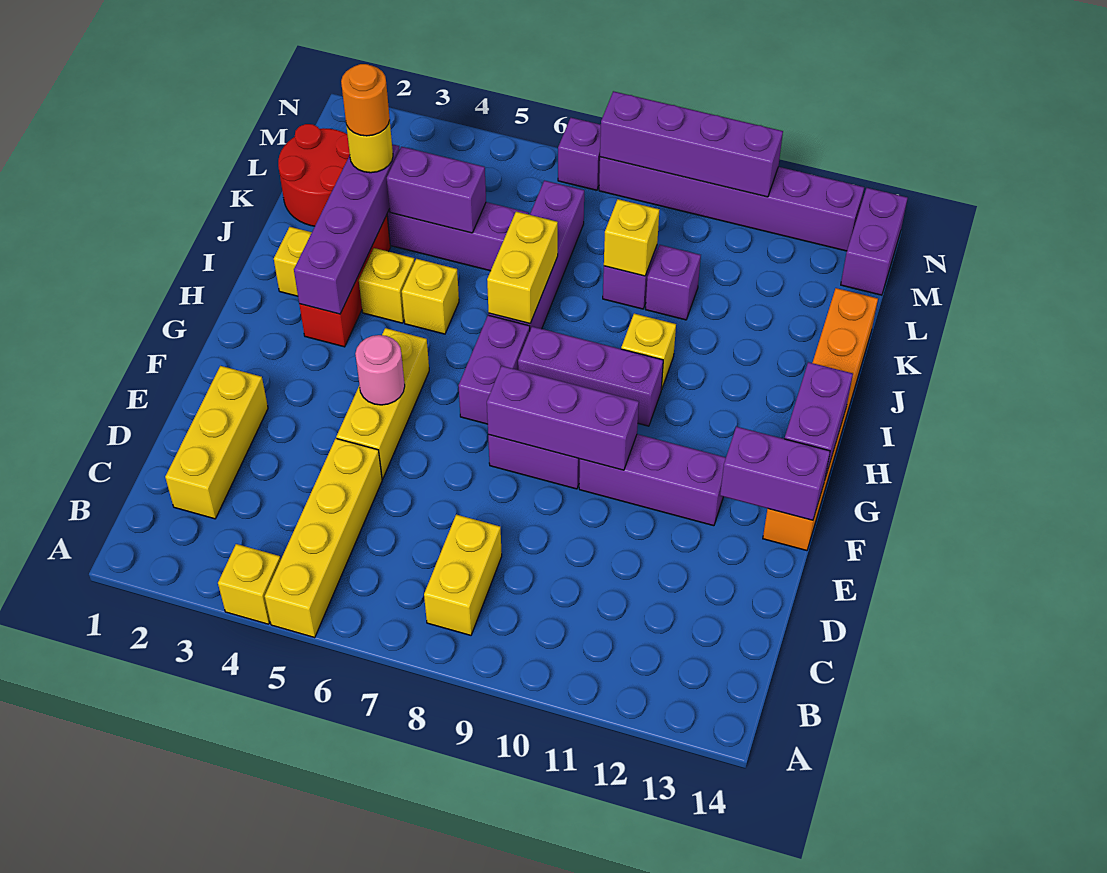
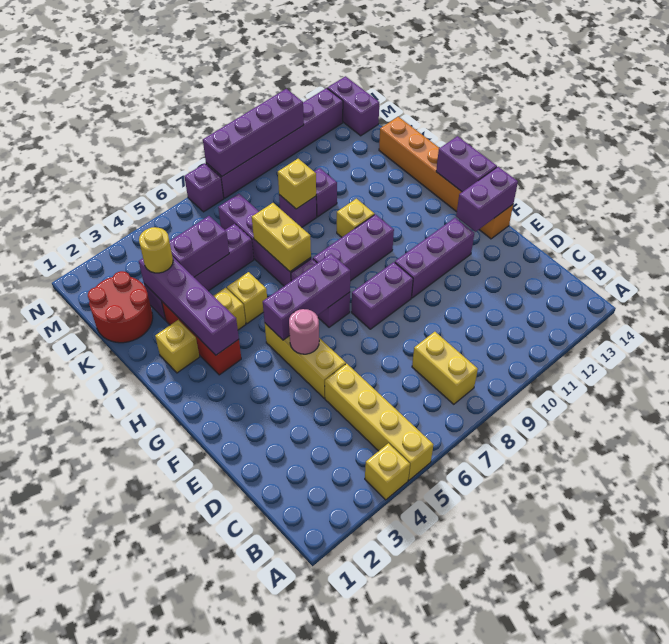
yellow brick C2:E2 level 1 -> none
purple brick F8:F10 level 2 -> purple brick G5:G7 level 2
orange round brick K3 level 4 -> none

